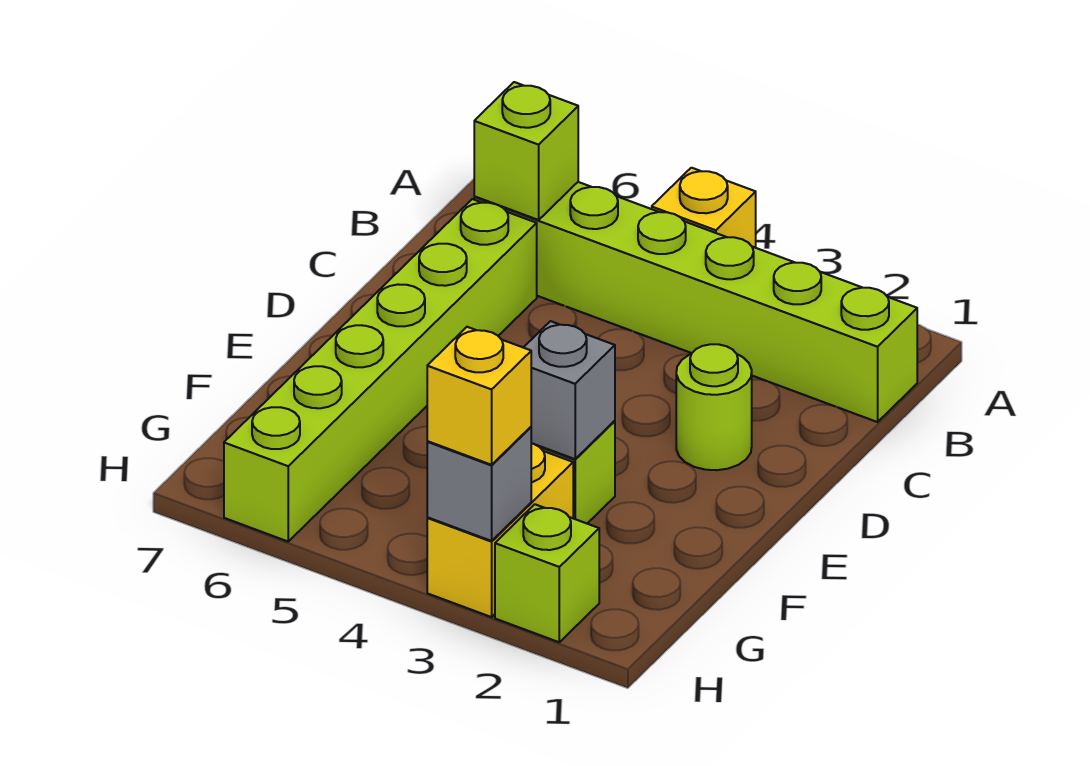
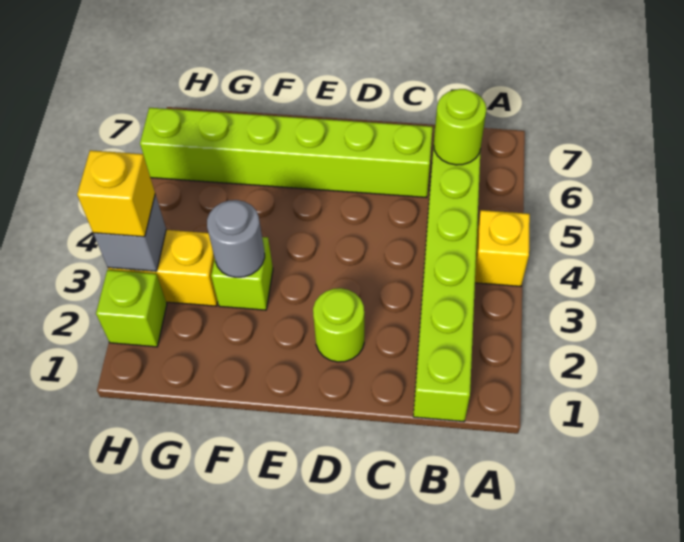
lime brick B6 level 2 -> lime round brick B6 level 2
grey brick F3 level 2 -> grey round brick F3 level 2

